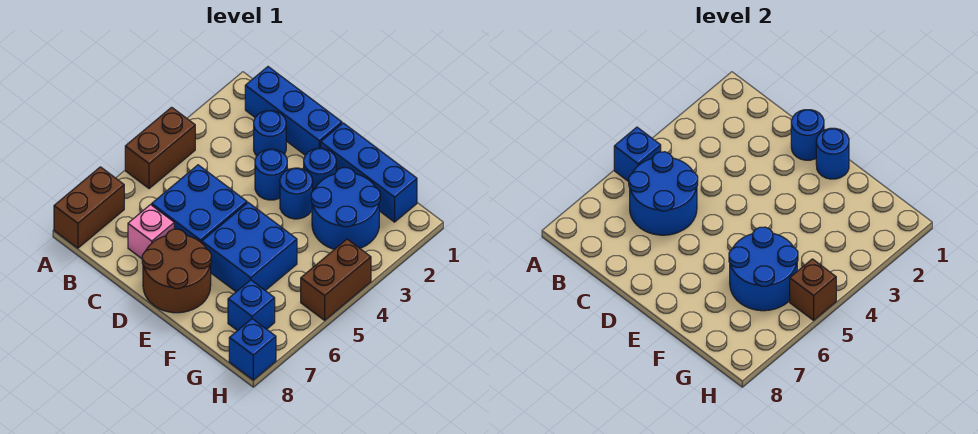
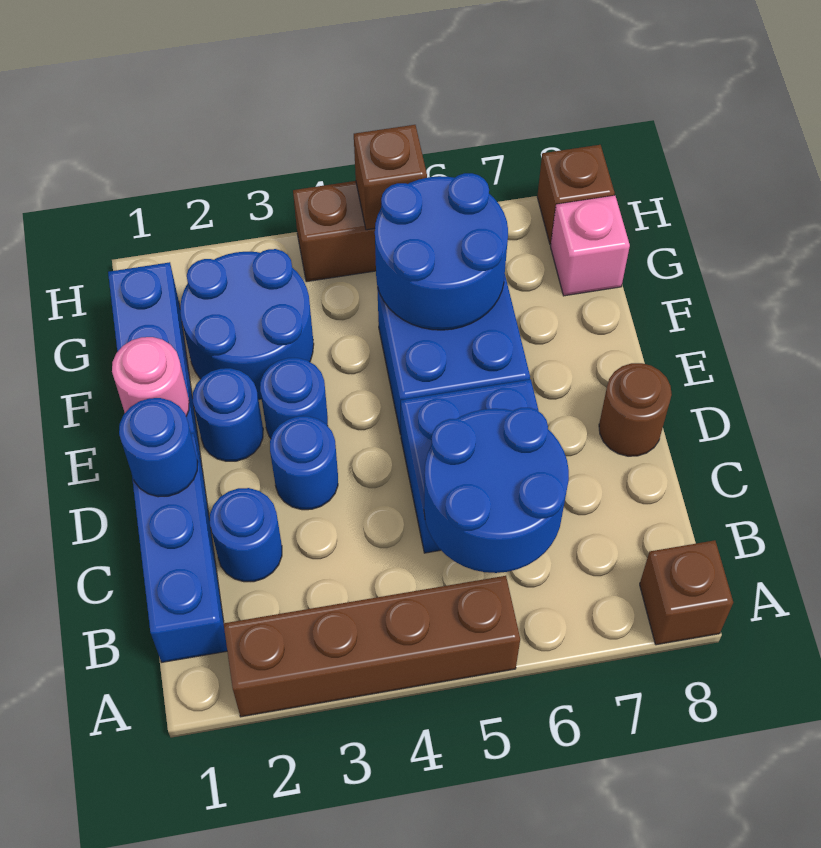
brown brick A4:A5 level 1 -> brown brick A2:A5 level 1
blue brick A5 level 2 -> none
brown brick A7:A8 level 1 -> brown brick A8 level 1
pink brick C7 level 1 -> pink brick G8 level 1
brown round brick D7:E8 level 1 -> brown round brick D8 level 1
blue round brick E1 level 2 -> pink round brick E1 level 2
blue brick G7 level 1 -> none
blue brick H8 level 1 -> brown brick H8 level 1

